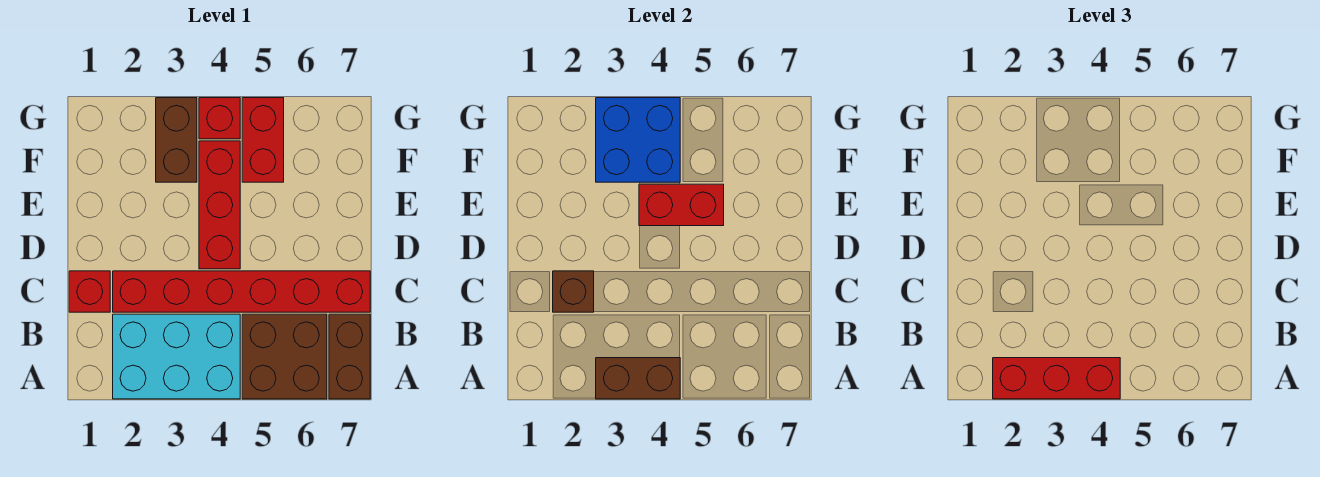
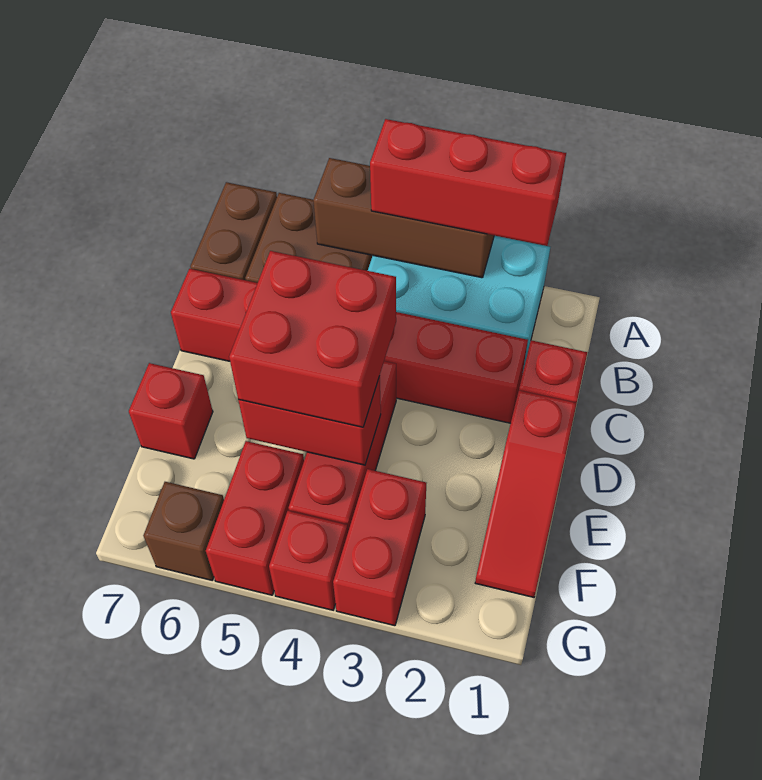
brown brick A3:A4 level 2 -> brown brick A3:A5 level 2
brown brick C2 level 2 -> brown brick G6 level 1
none -> red slope D1:F1 level 1 top D
none -> red brick D4:E5 level 3
none -> red brick E7 level 1
brown brick F3:G3 level 1 -> red brick F3:G3 level 1
blue brick F3:G4 level 2 -> none

